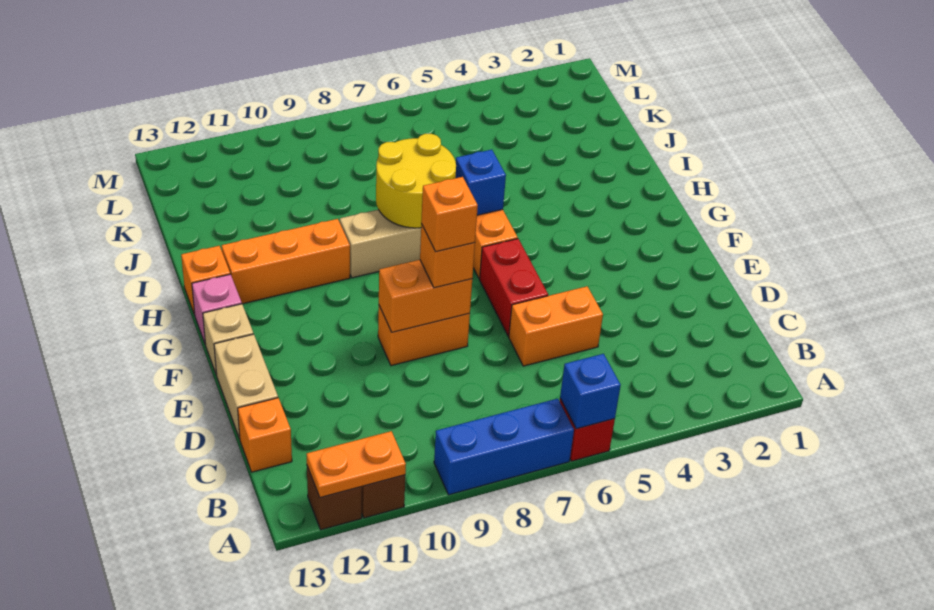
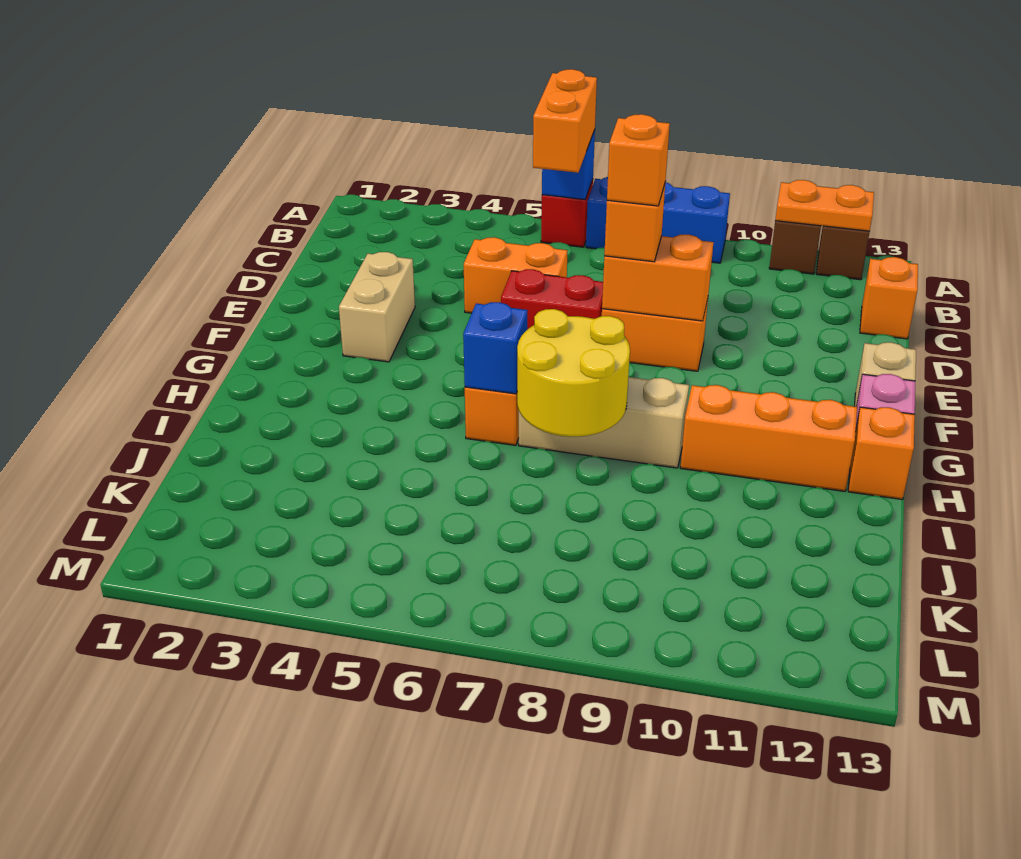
none -> orange brick A6:B6 level 3
tan brick D13:E13 level 1 -> tan brick E3:F3 level 1
red brick E6:F6 level 1 -> red brick E6:E7 level 1

